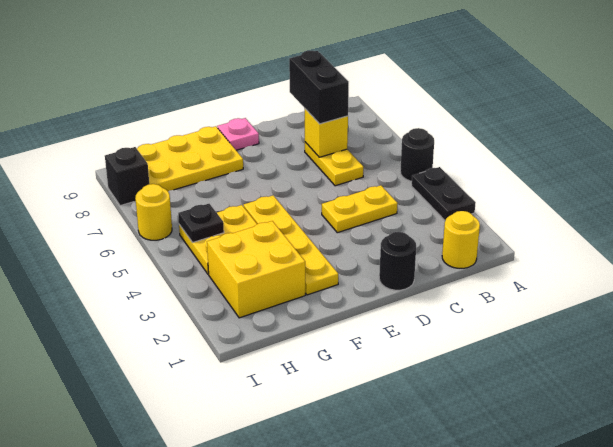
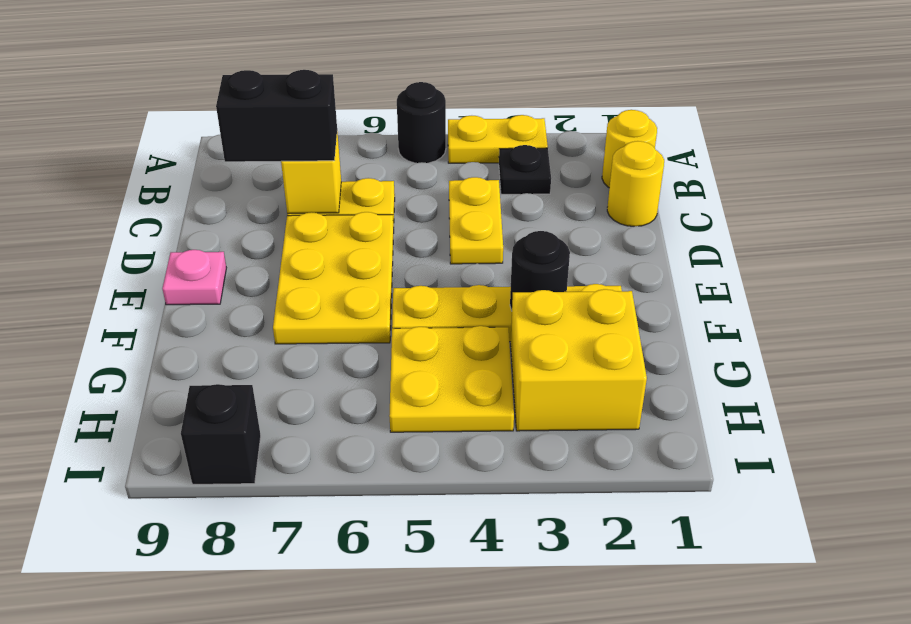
black plate A3:A4 level 1 -> yellow plate A3:A4 level 1
black round brick D1 level 1 -> black round brick F3 level 2
yellow plate F8:H9 level 1 -> yellow plate D6:F7 level 1
black plate H5 level 2 -> black plate B3 level 1
yellow round brick I6 level 1 -> yellow round brick C1 level 1

